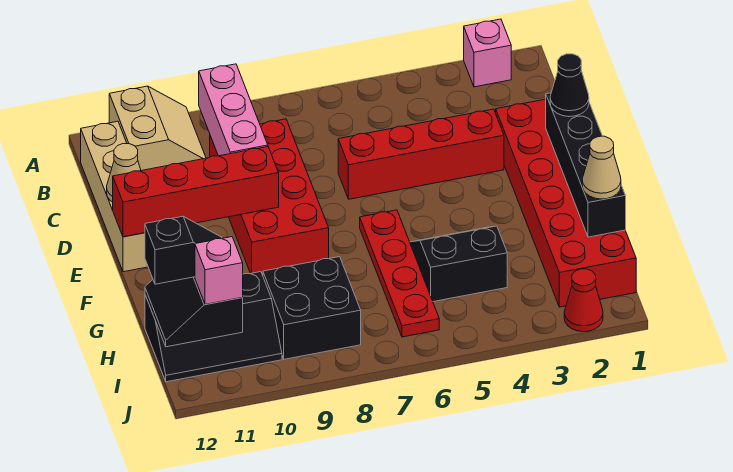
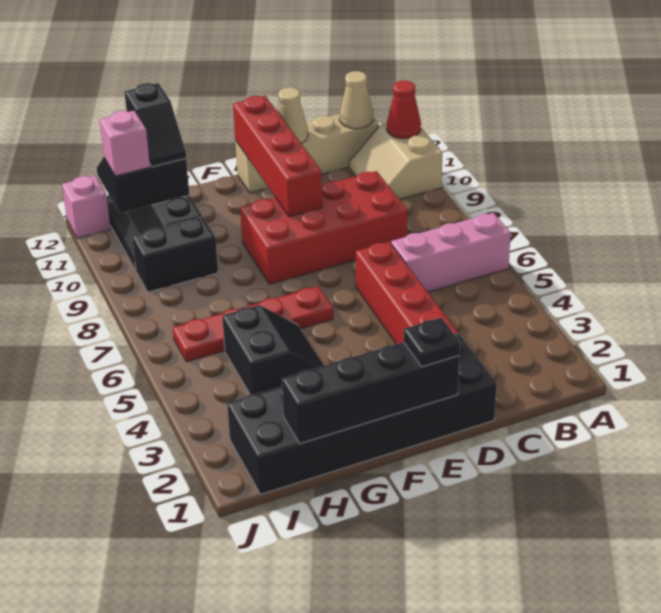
pink brick A2 level 1 -> pink brick J12 level 1
tan slope A10:B11 level 1 top 11 -> tan slope A10:B11 level 1 top A
pink brick B9:D9 level 2 -> pink brick A6:C6 level 1
red brick D1:I2 level 1 -> black brick D1:I2 level 1
black cone E1 level 3 -> black plate E1 level 3
tan cone H1 level 3 -> tan cone B12 level 2
black brick H8:I9 level 1 -> black brick H9:I9 level 1
red cone J2 level 1 -> red cone A11 level 2

